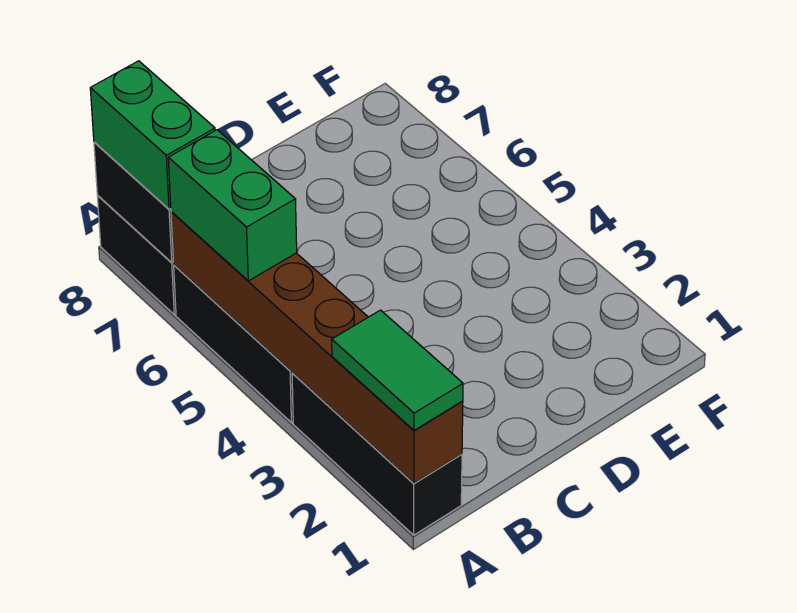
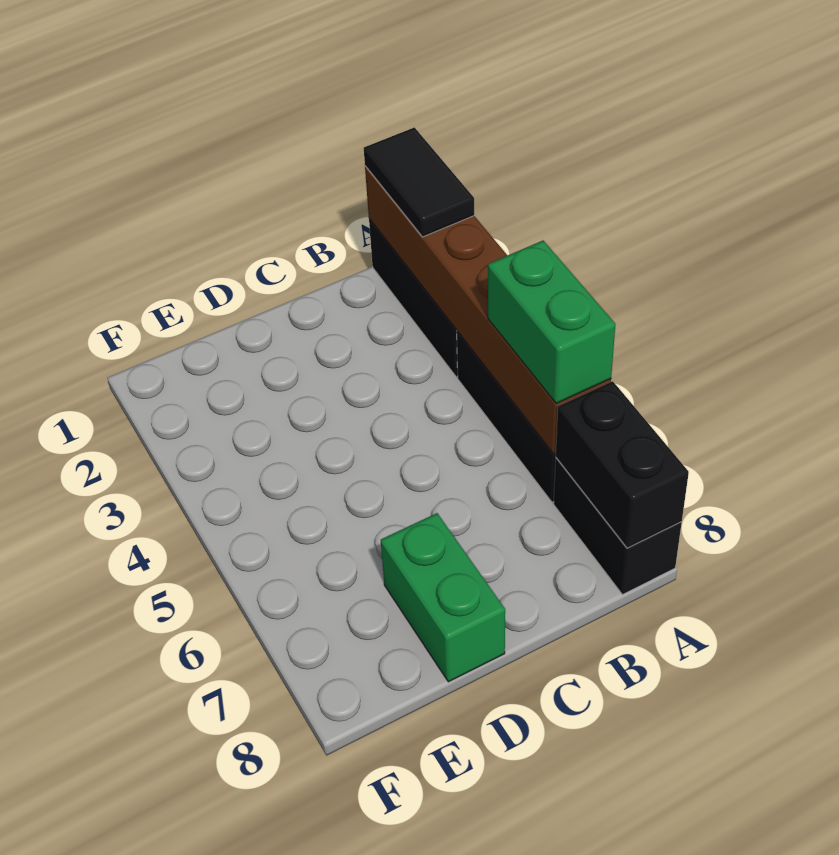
green tile A1:A2 level 3 -> black tile A1:A2 level 3
green brick A7:A8 level 3 -> green brick D7:D8 level 1

